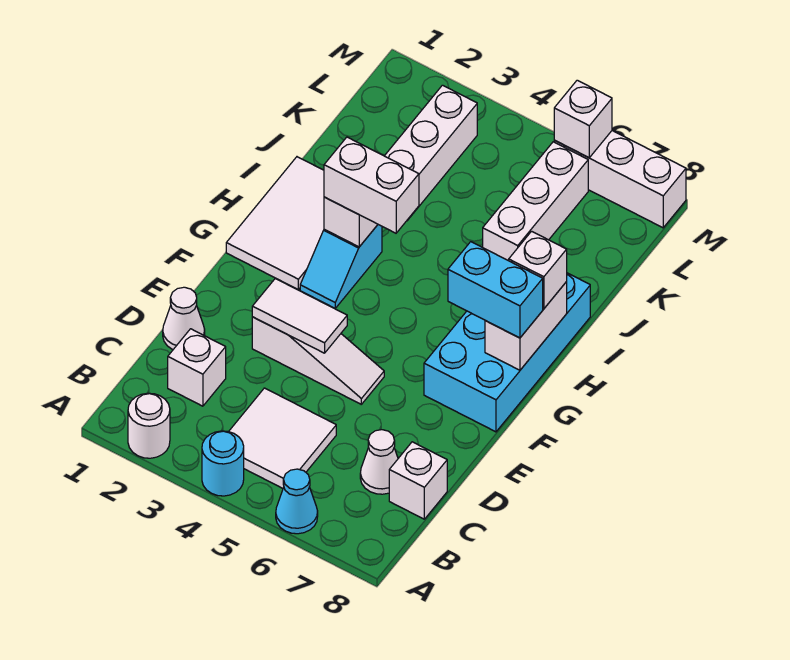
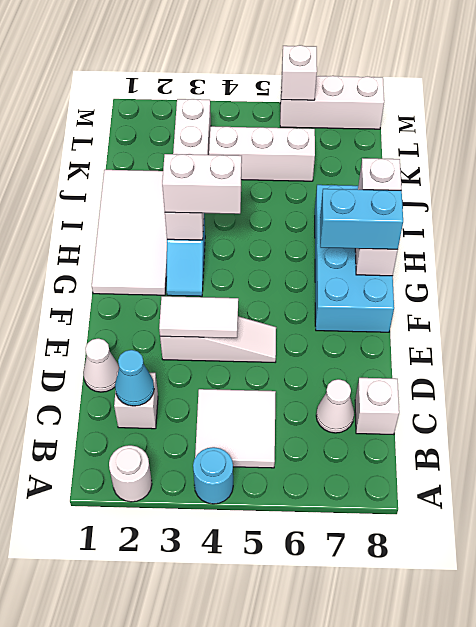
cyan cone A6 level 1 -> cyan cone C2 level 2
white tile G1:I2 level 1 -> white tile G1:J2 level 1
white brick J6:L6 level 1 -> white brick K4:K6 level 1

